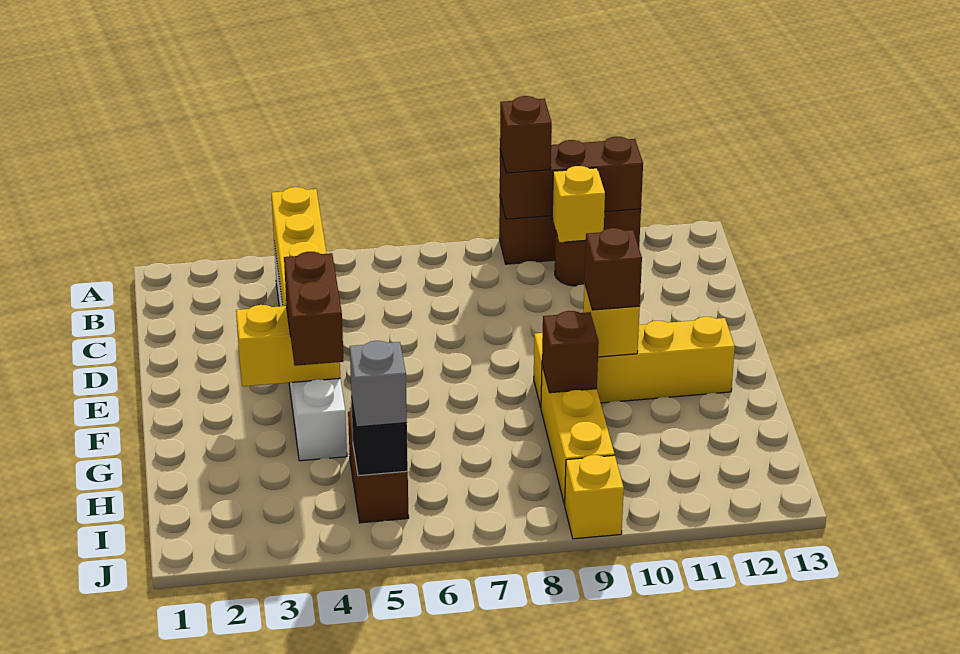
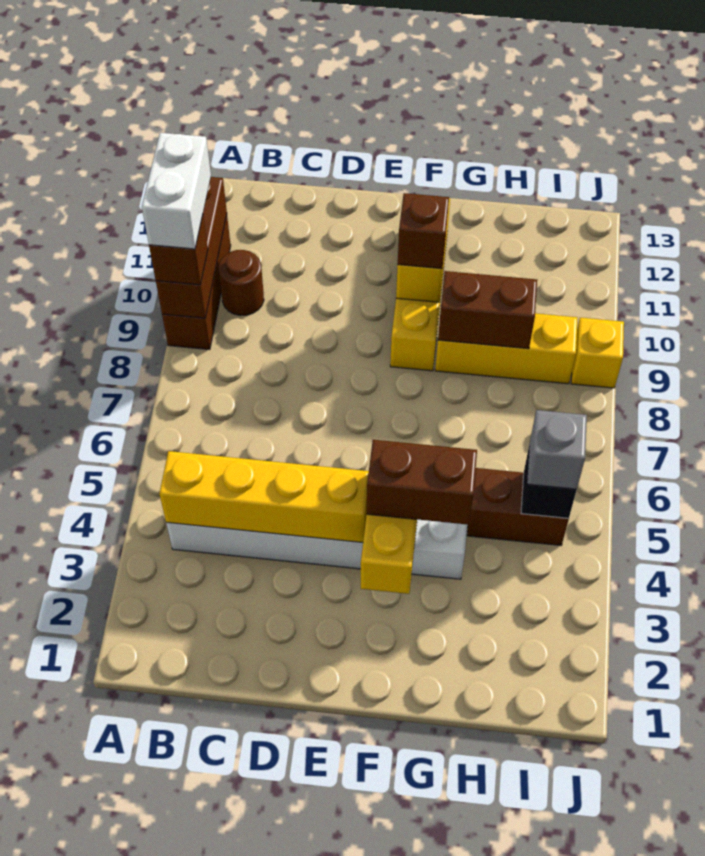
none -> white brick A9:A10 level 4
yellow brick B10 level 2 -> none
brown brick G9 level 2 -> brown brick G9:H9 level 2

